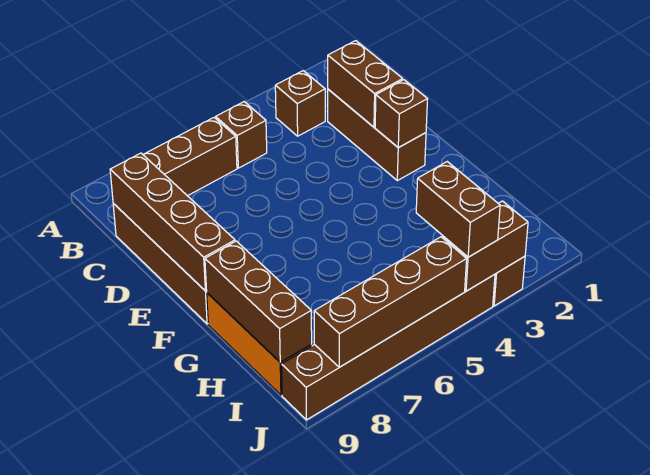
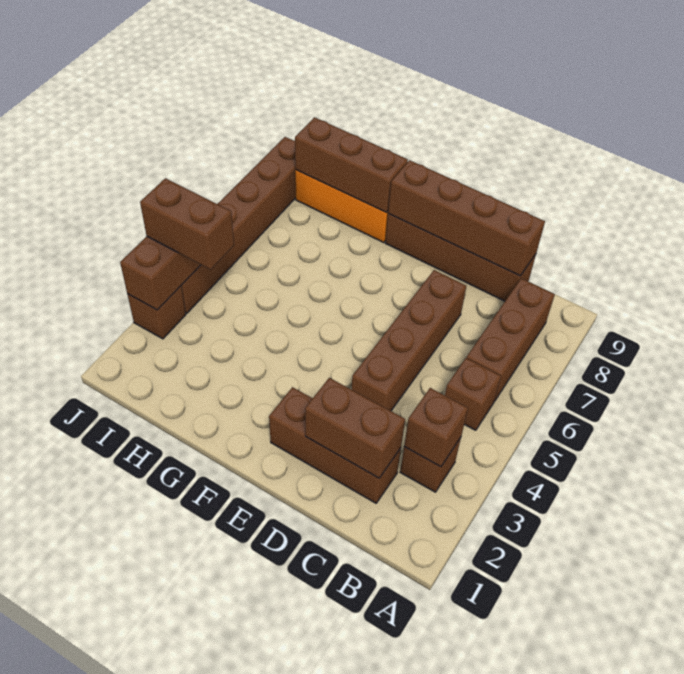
brown brick E2 level 2 -> brown brick B3 level 2
brown brick J5:J8 level 2 -> brown brick D4:D7 level 1

